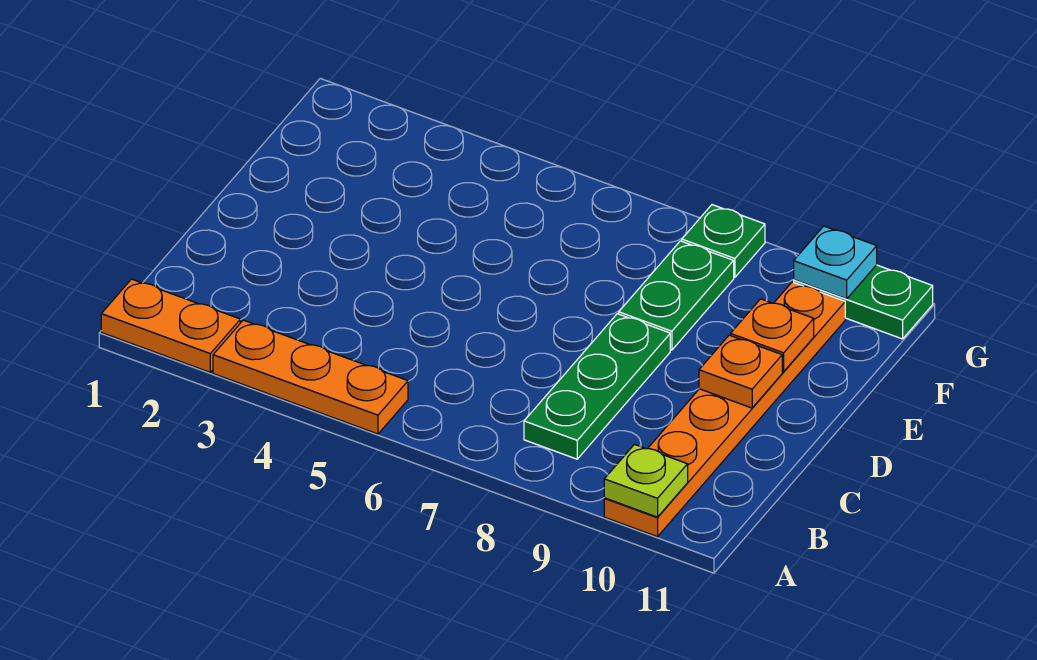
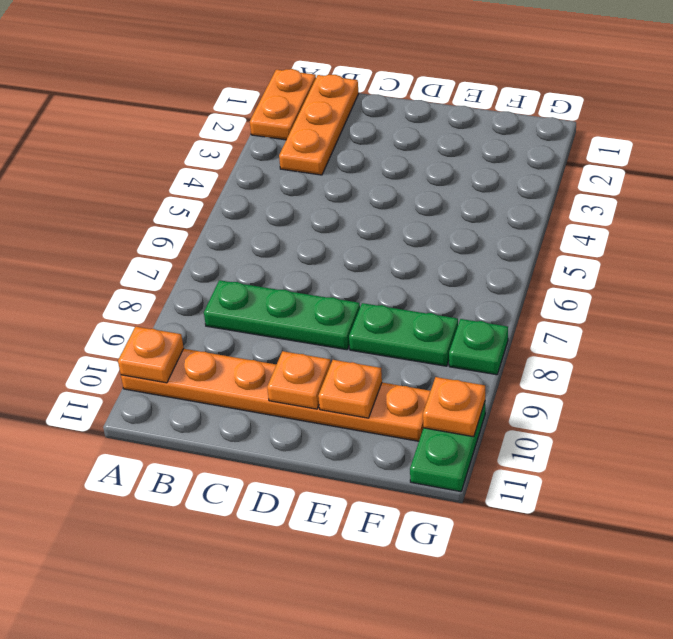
orange plate A3:A5 level 1 -> orange plate B1:B3 level 1
lime plate A10 level 2 -> orange plate A10 level 2
cyan plate G10 level 2 -> orange plate G10 level 2

